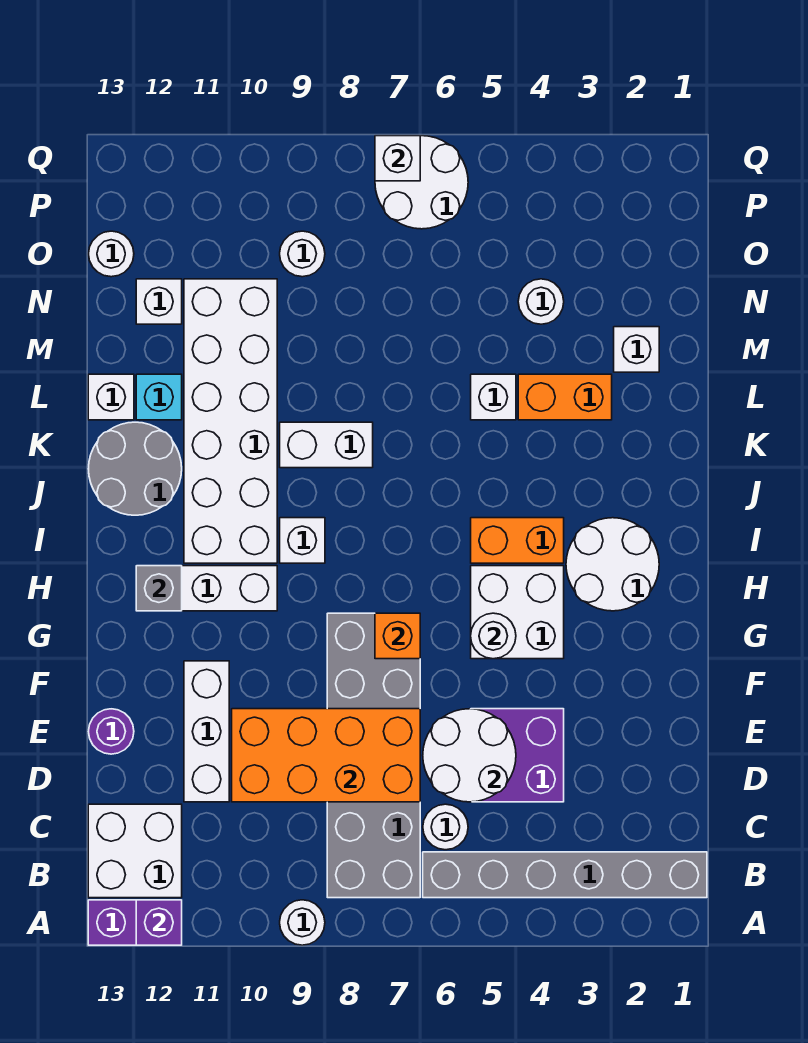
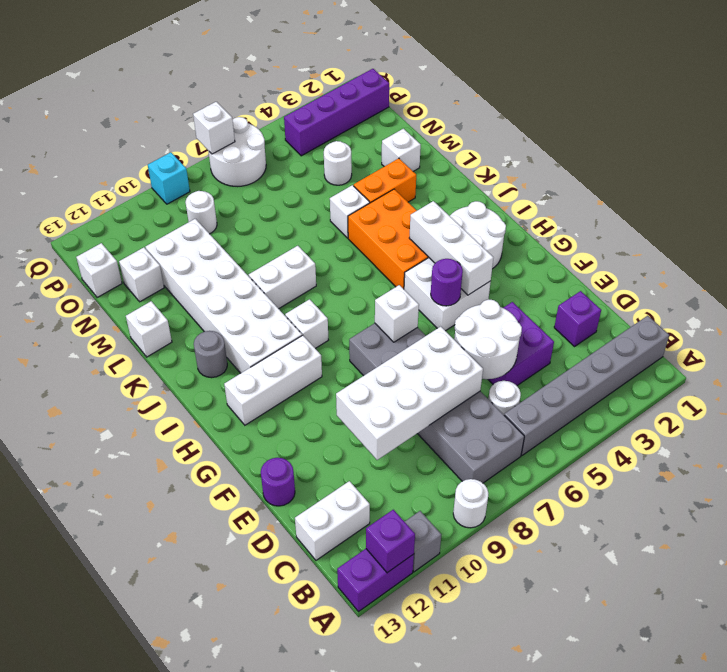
white brick B12:C13 level 1 -> white brick C12:C13 level 1
none -> purple brick D2 level 1
orange brick D7:E10 level 2 -> white brick D7:E10 level 2
white brick D11:F11 level 1 -> white brick G4:I4 level 2
white round brick G5 level 2 -> purple round brick G5 level 2
orange brick G7 level 2 -> white brick G7 level 2
grey brick H12 level 2 -> grey brick A11 level 1
orange brick I4:I5 level 1 -> orange brick I4:K5 level 1
grey round brick J12:K13 level 1 -> grey round brick J12 level 1
cyan brick L12 level 1 -> cyan brick Q9 level 1
white round brick O13 level 1 -> white brick O13 level 1
none -> purple brick P1:P4 level 1

